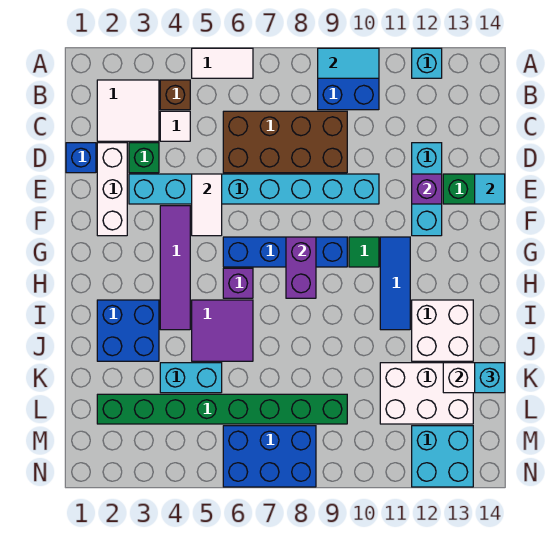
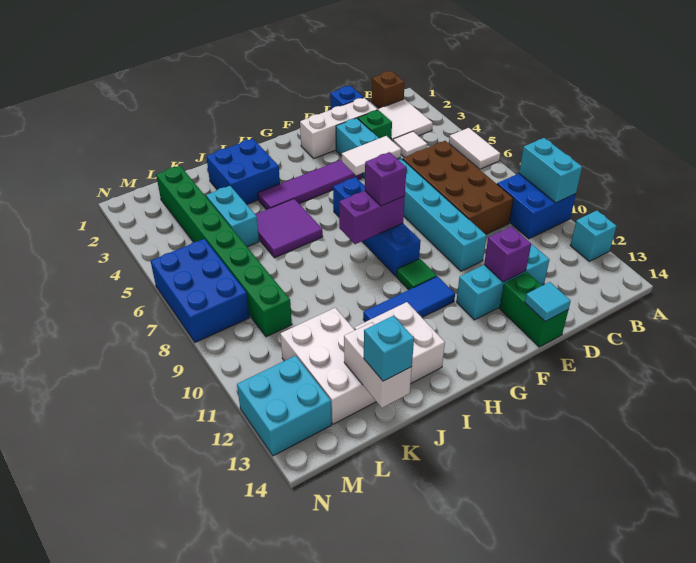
cyan tile A9:A10 level 2 -> cyan brick A9:A10 level 2
brown brick B4 level 1 -> brown brick B1 level 1
purple brick H6 level 1 -> purple brick G8 level 3

